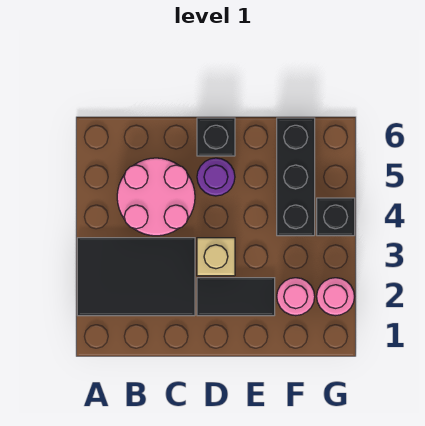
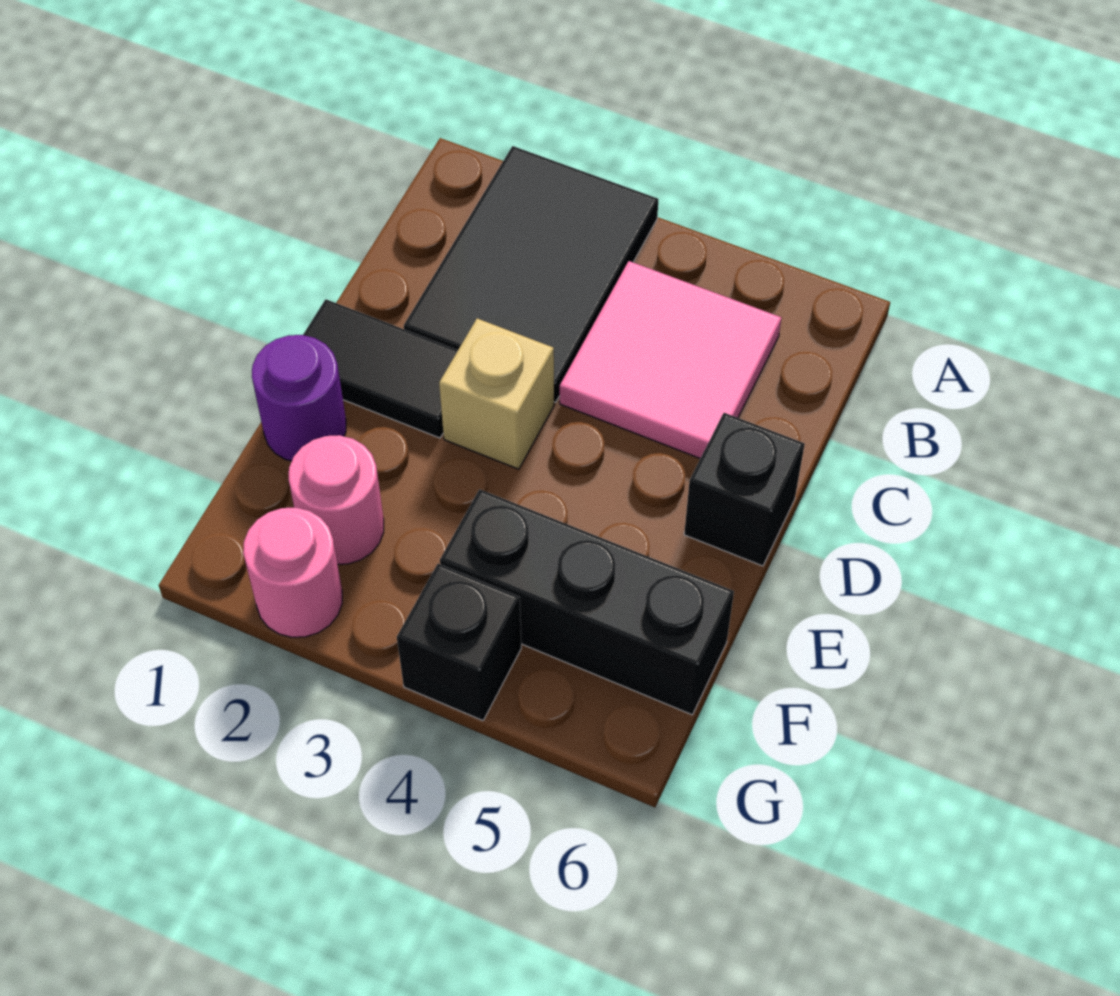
pink round brick B4:C5 level 1 -> pink tile B4:C5 level 1
black tile D2:E2 level 1 -> black tile D1:D2 level 1
purple round brick D5 level 1 -> purple round brick E1 level 1

